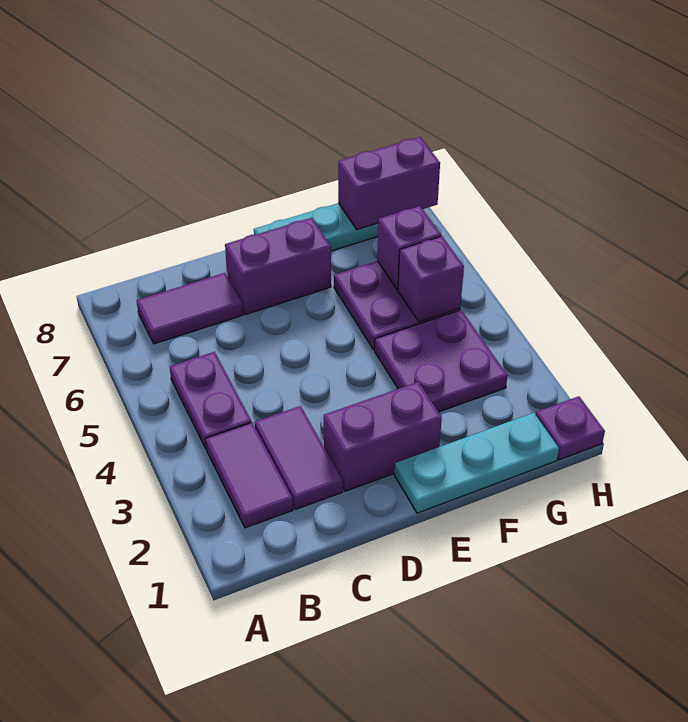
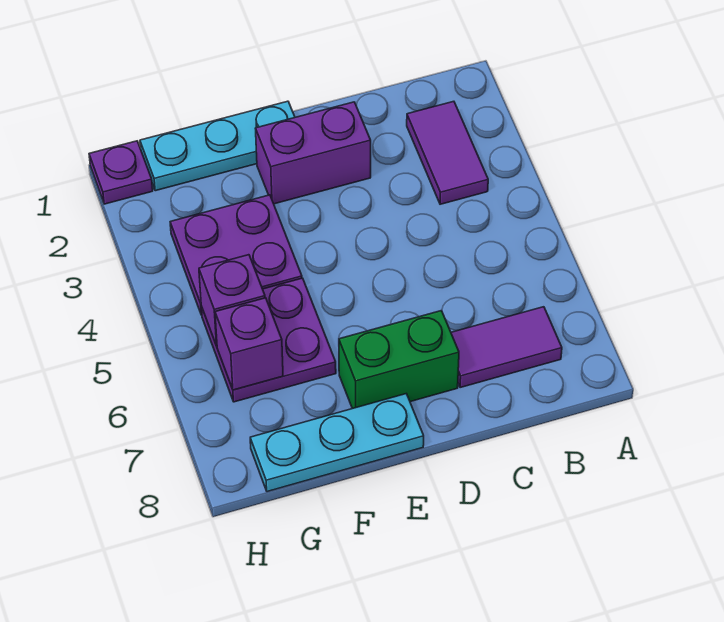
purple plate B4:B5 level 1 -> none
purple tile C2:C3 level 1 -> none
purple brick D7:E7 level 1 -> green brick D7:E7 level 1
purple brick G8:H8 level 2 -> none

